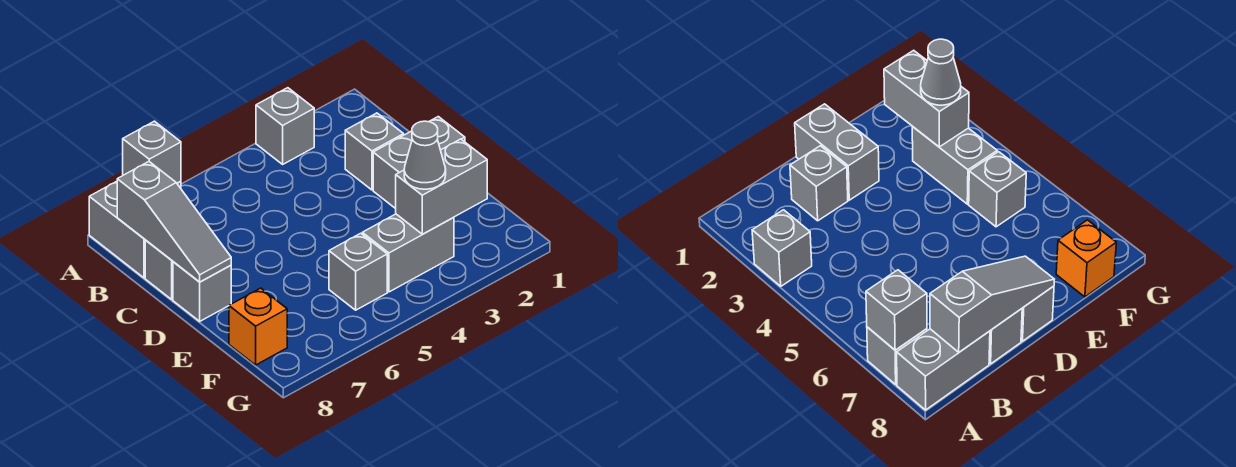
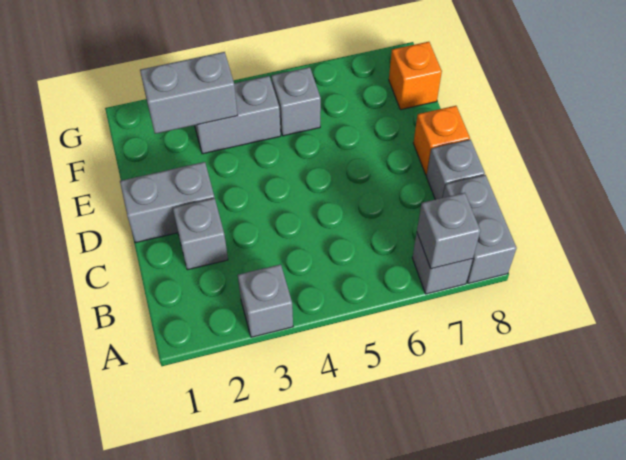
grey slope B8:D8 level 2 top B -> none
grey brick D8 level 1 -> orange brick D8 level 1
grey cone F3 level 3 -> none

